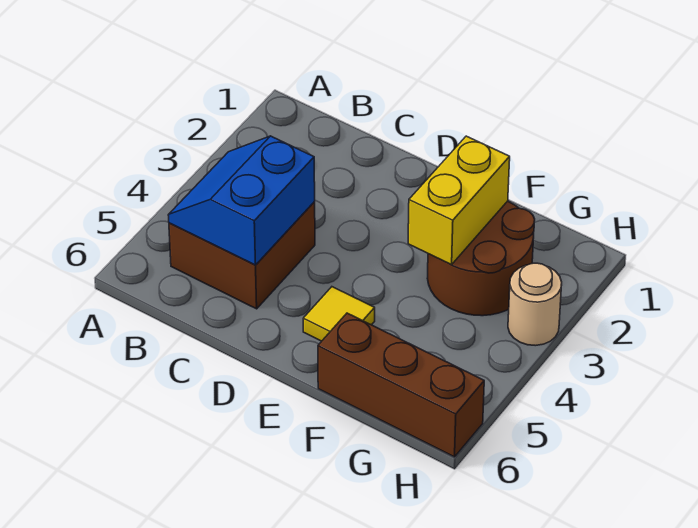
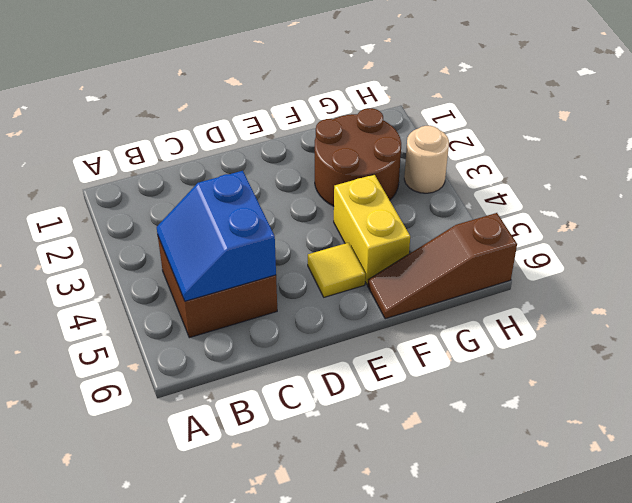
yellow brick F2:F3 level 2 -> yellow brick F4:F5 level 1
brown brick F6:H6 level 1 -> brown slope F6:H6 level 1 top H

